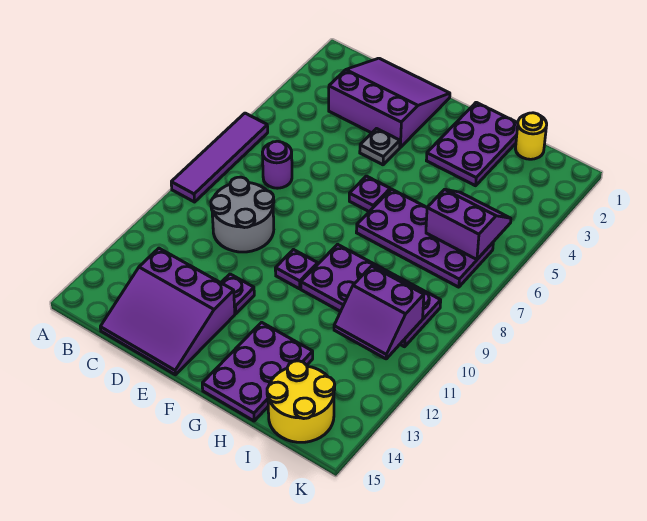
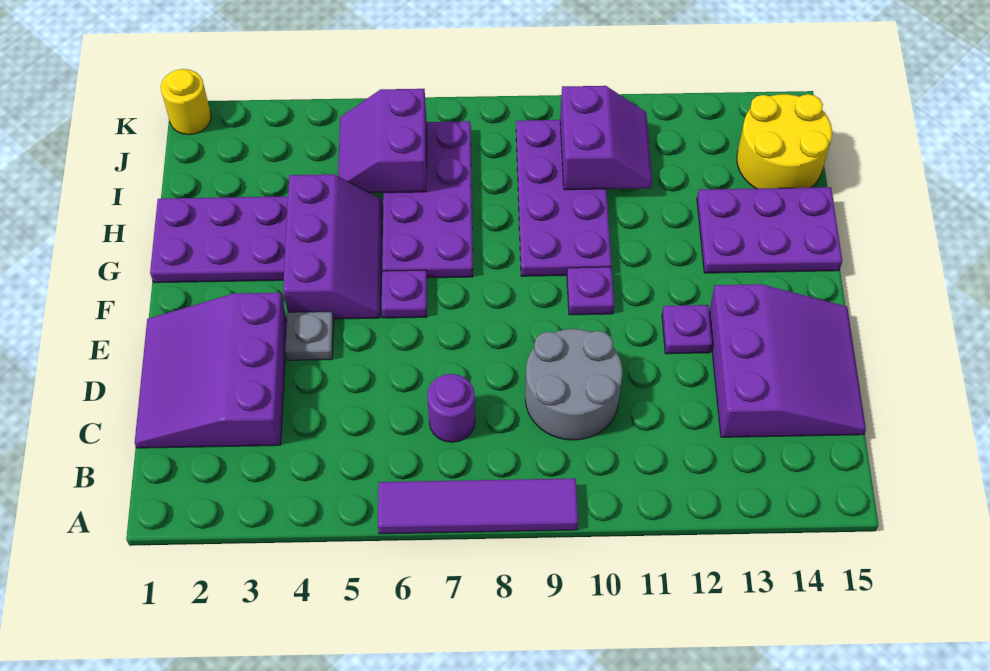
none -> purple slope F4:H5 level 1 top 4
yellow round brick I1 level 1 -> yellow round brick K1 level 1

